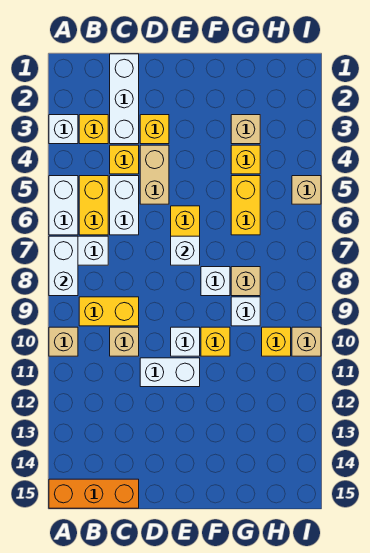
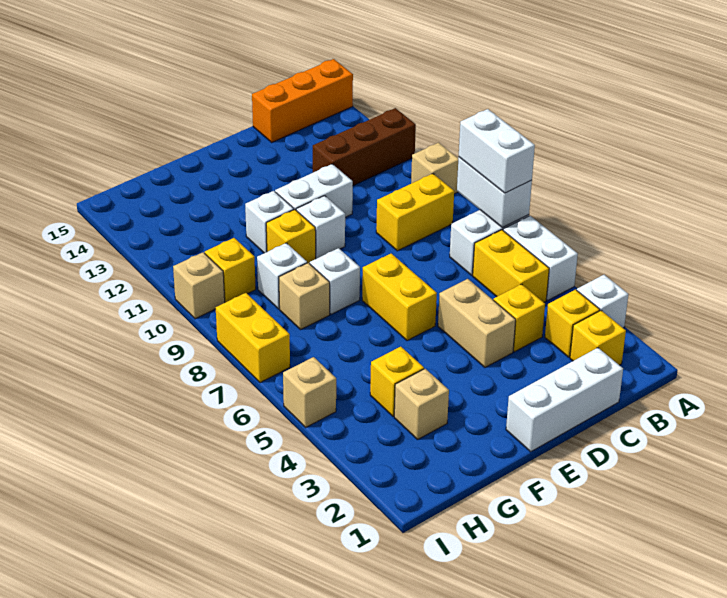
none -> brown brick A12:C12 level 1
white brick C1:C3 level 1 -> white brick C1:E1 level 1
white brick C5:C6 level 1 -> white brick A7:A8 level 3
tan brick C10 level 1 -> none
yellow brick D3 level 1 -> yellow brick B2 level 1
white brick E7 level 2 -> white brick F11 level 1
yellow brick G5:G6 level 1 -> yellow brick I7:I8 level 1

